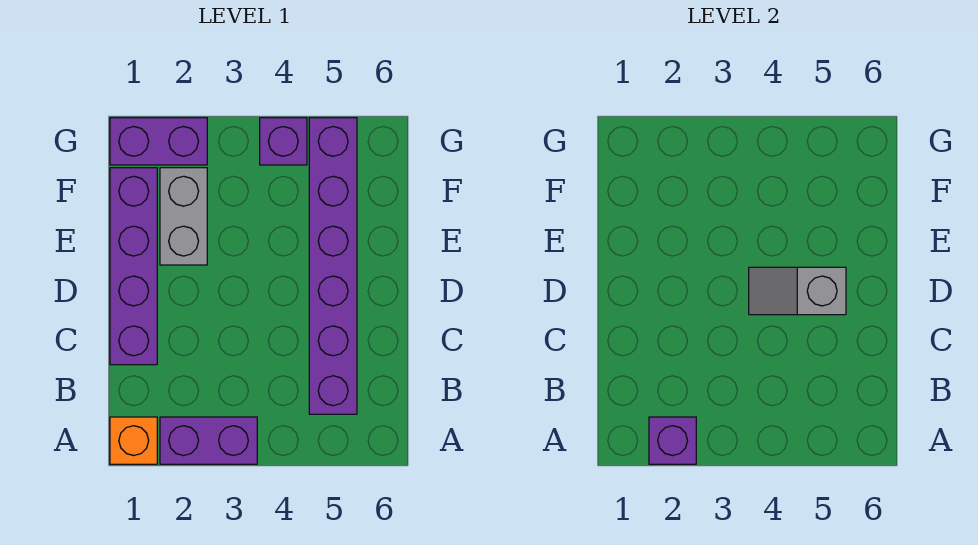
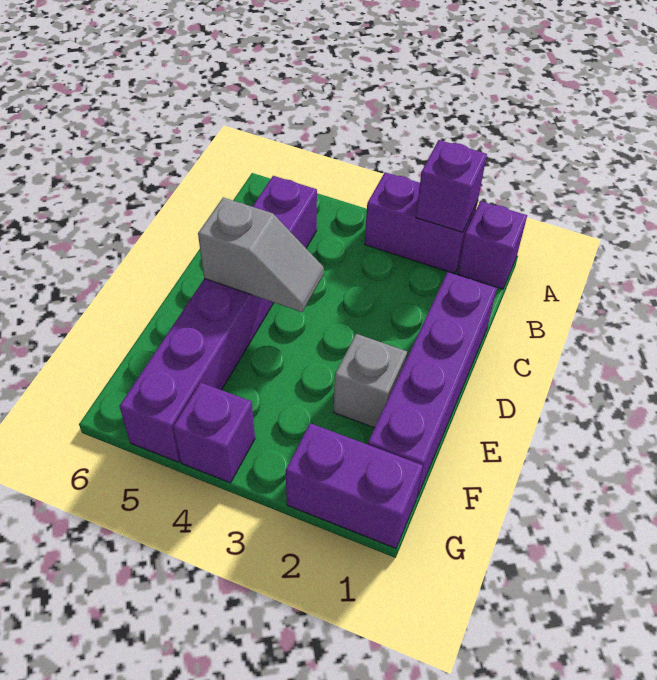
orange brick A1 level 1 -> purple brick A1 level 1
grey brick E2:F2 level 1 -> grey brick E2 level 1

